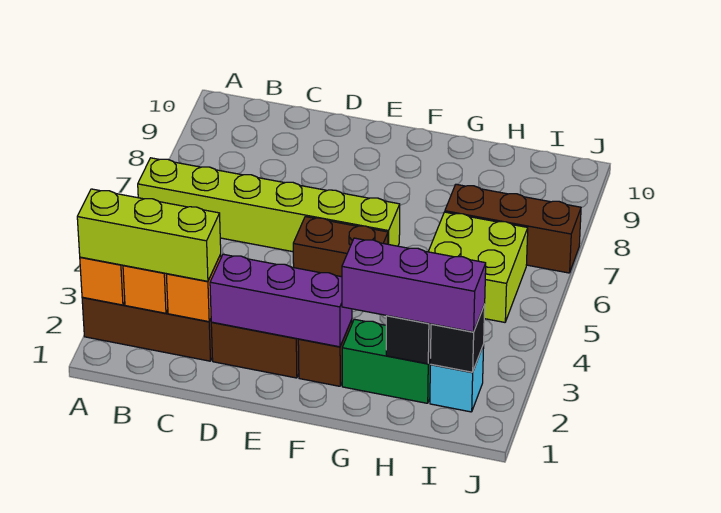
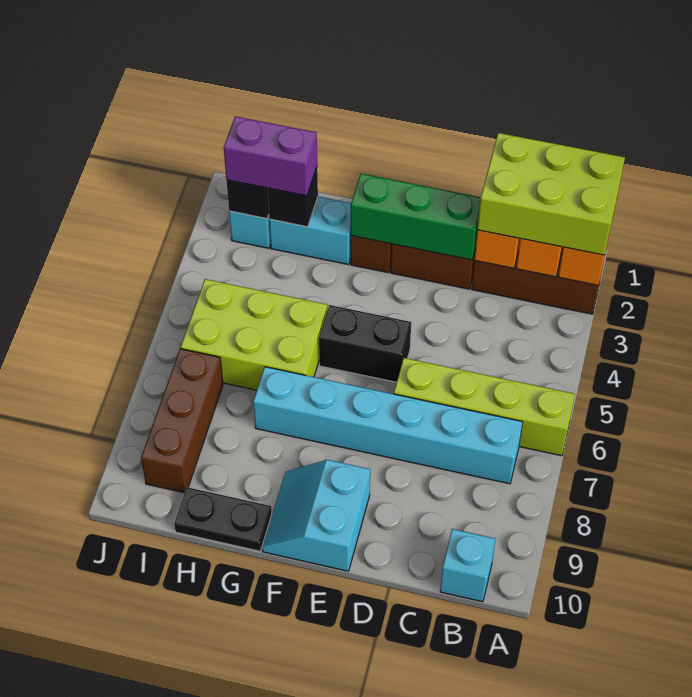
lime brick A2:C2 level 3 -> lime brick A1:C2 level 3
lime brick A6:F6 level 1 -> lime brick A6:D6 level 1
none -> cyan brick B7:G7 level 1
none -> cyan brick B10 level 1
purple brick D2:F2 level 2 -> green brick D2:F2 level 2
brown brick E5:F5 level 1 -> black brick E5:F5 level 1
none -> cyan slope E9:F10 level 1 top E
green brick G2:H2 level 1 -> cyan brick G2:H2 level 1
purple brick G2:I2 level 3 -> purple brick H2:I2 level 3
none -> black plate G10:H10 level 1
lime brick H5:I6 level 1 -> lime brick G5:I6 level 1
brown brick H7:J7 level 1 -> brown brick I7:I9 level 1

